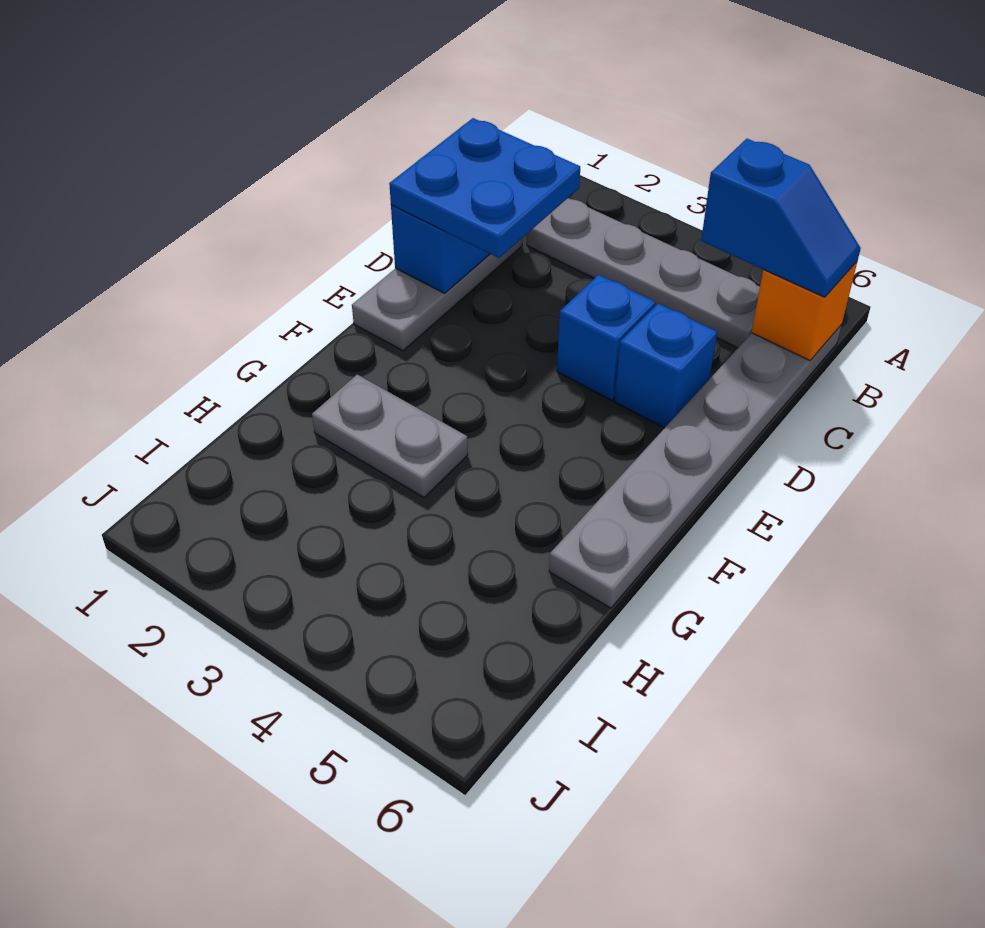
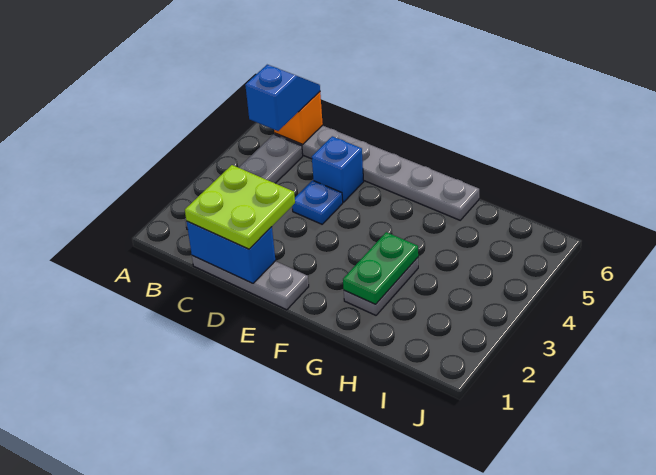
blue plate C1:D2 level 3 -> lime plate C1:D2 level 3
blue brick D4 level 1 -> blue plate D4 level 1
none -> green plate G2:G3 level 2

